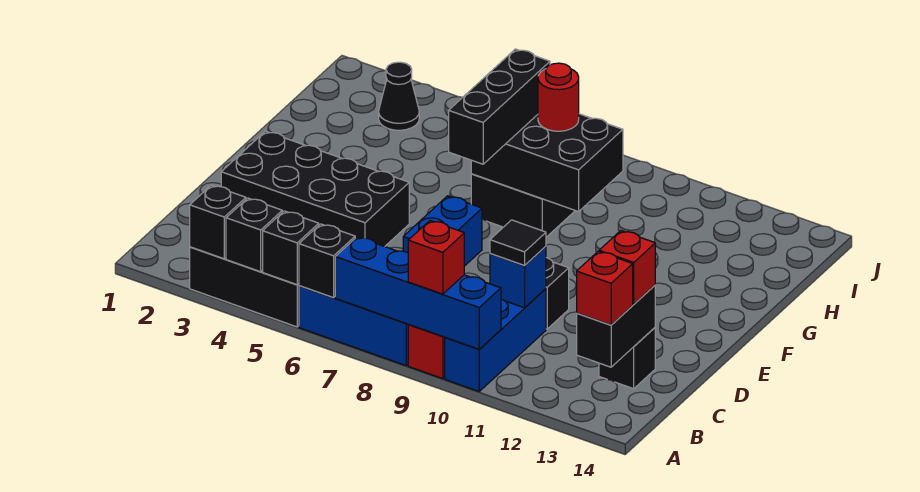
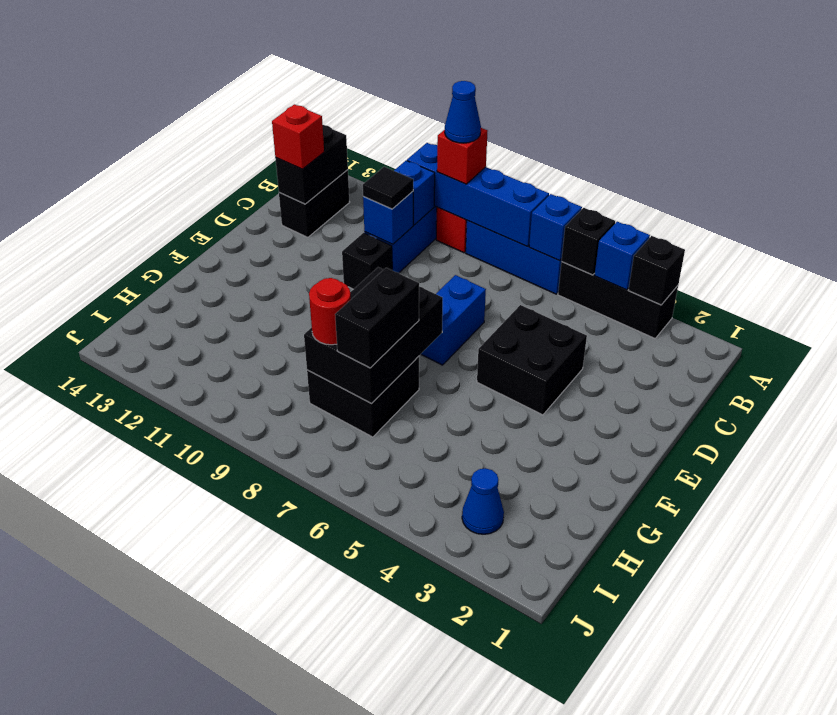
black brick A4 level 2 -> blue brick A4 level 2
black brick A6 level 2 -> blue brick A6 level 2
none -> blue cone A9 level 4
none -> blue brick B10 level 2
red brick B13 level 3 -> none
black brick C13 level 1 -> black brick B13:C13 level 1
black brick D2:E5 level 1 -> black brick D4:E5 level 1
black brick F7:H7 level 3 -> black brick G7:H7 level 3
black brick G7:H9 level 2 -> black brick F7:H8 level 2
black cone I3 level 1 -> blue cone I3 level 1

